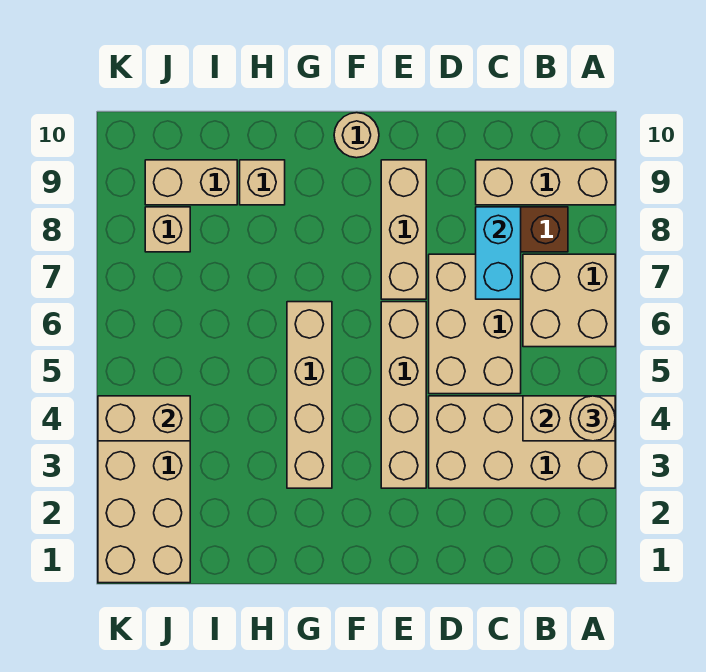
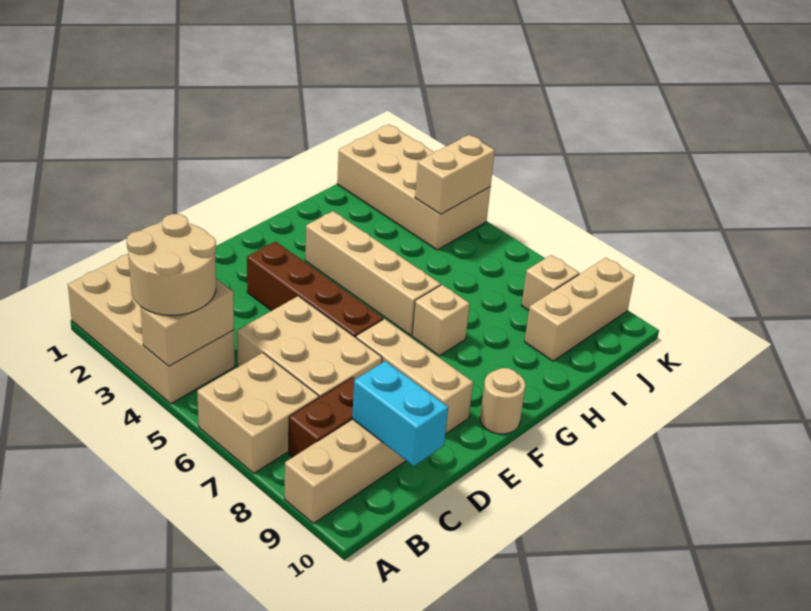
tan brick A3:D4 level 1 -> tan brick A1:B4 level 1
tan round brick A4 level 3 -> tan round brick A3:B4 level 3
cyan brick C7:C8 level 2 -> cyan brick C9:C10 level 2
tan brick E3:E6 level 1 -> brown brick E3:E6 level 1
tan brick H9 level 1 -> tan brick G7 level 1
tan brick I9:J9 level 1 -> tan brick I9:K9 level 1

